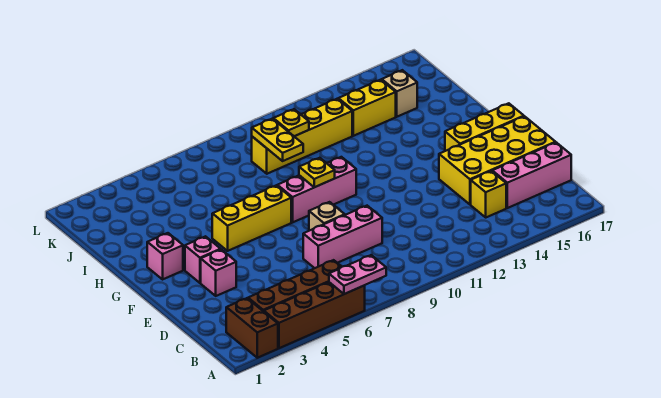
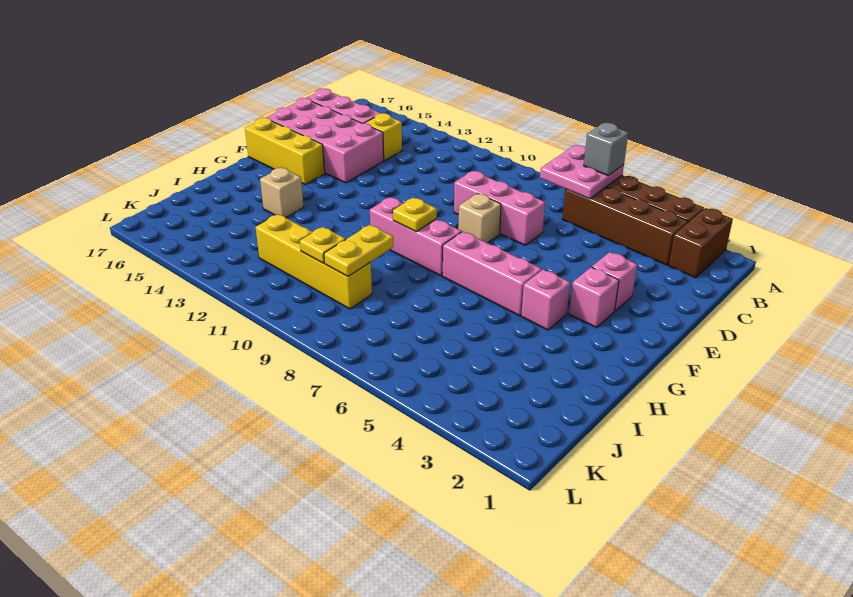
pink plate A6:A7 level 2 -> pink plate A6:B7 level 2
none -> grey brick A6 level 3
yellow brick D14:E17 level 1 -> pink brick D14:E17 level 1
pink brick G2 level 1 -> pink brick G4 level 1
yellow brick G5:G7 level 1 -> pink brick G5:G7 level 1
yellow brick J13:J14 level 1 -> none
tan brick J15 level 1 -> tan brick H14 level 1

